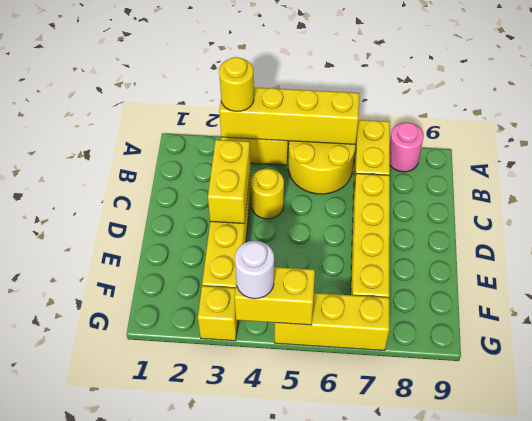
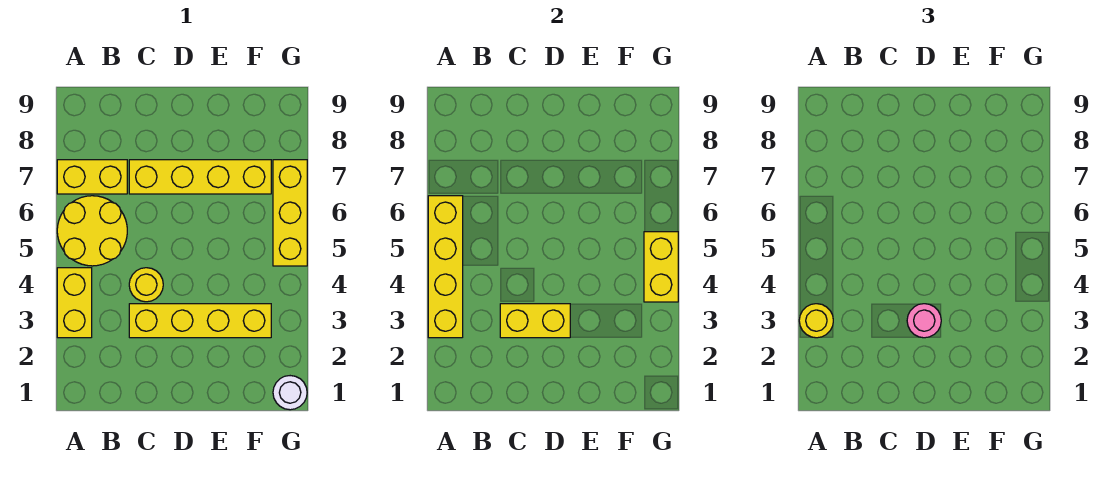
pink round brick A8 level 1 -> pink round brick D3 level 3
yellow brick G3 level 1 -> none
white round brick G4 level 3 -> white round brick G1 level 1

